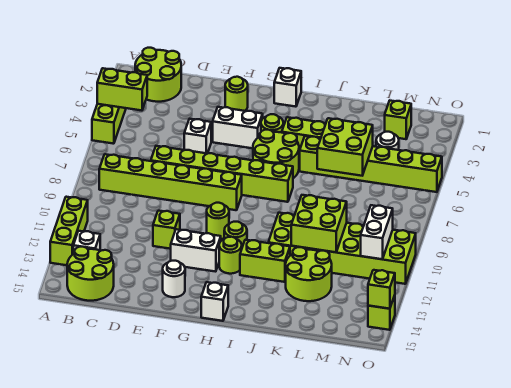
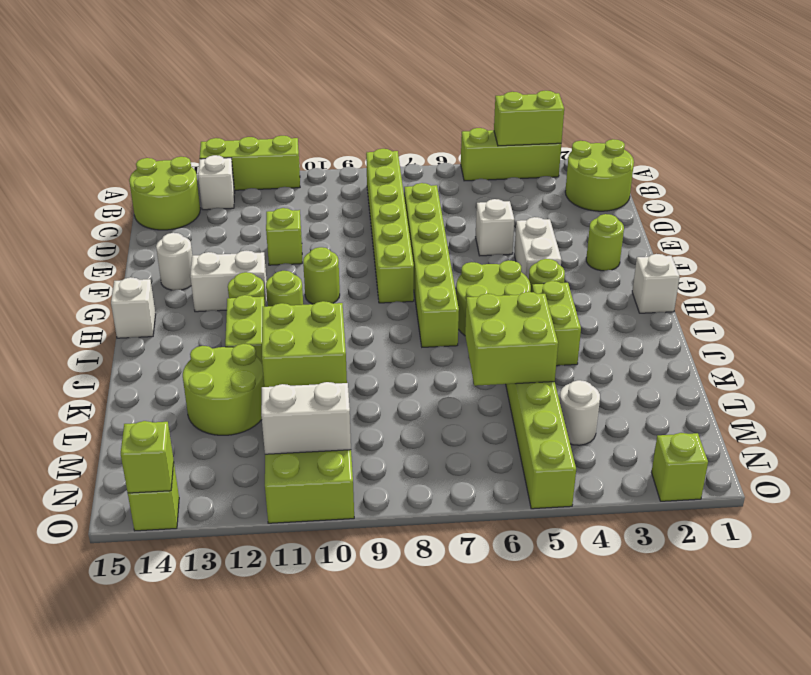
lime brick A4:B4 level 2 -> lime brick A3:A4 level 2
white brick F12:G12 level 1 -> white brick G12:G13 level 1
lime brick M2 level 1 -> lime brick O2 level 1

